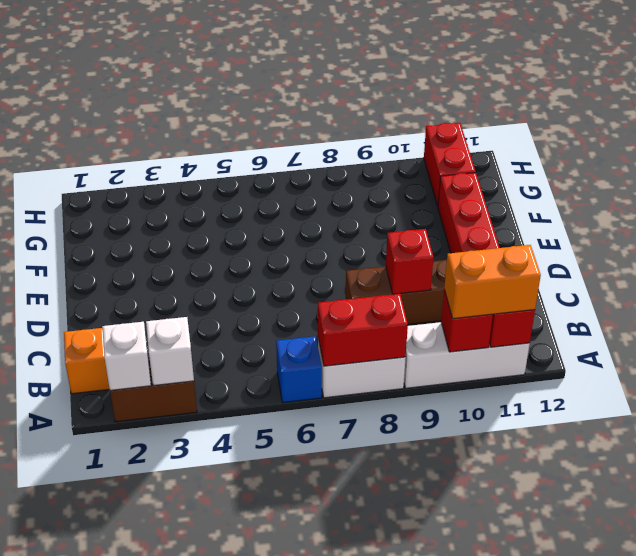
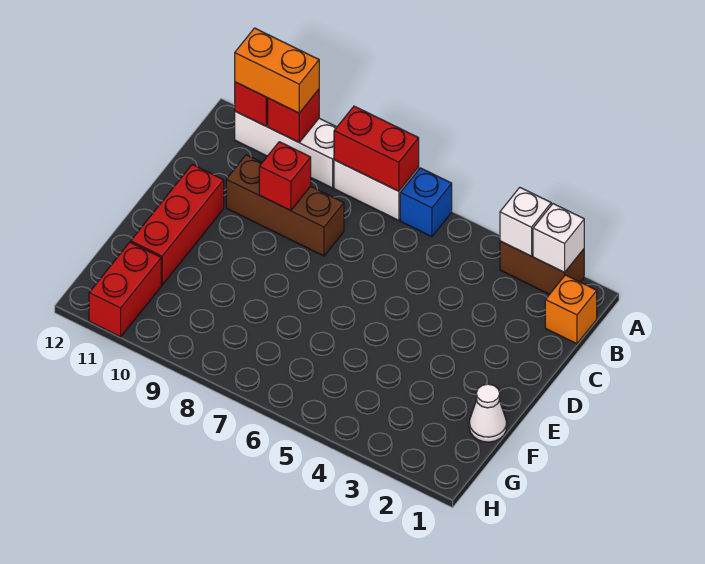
none -> white cone F1 level 1

